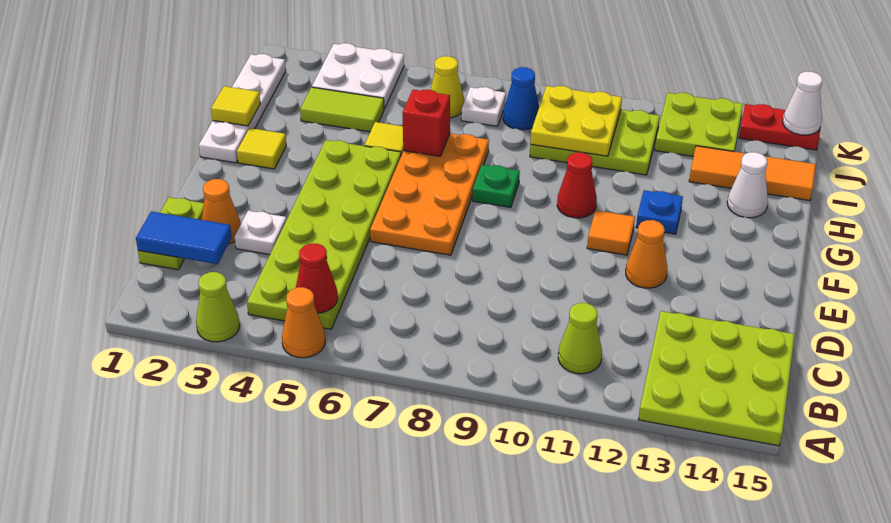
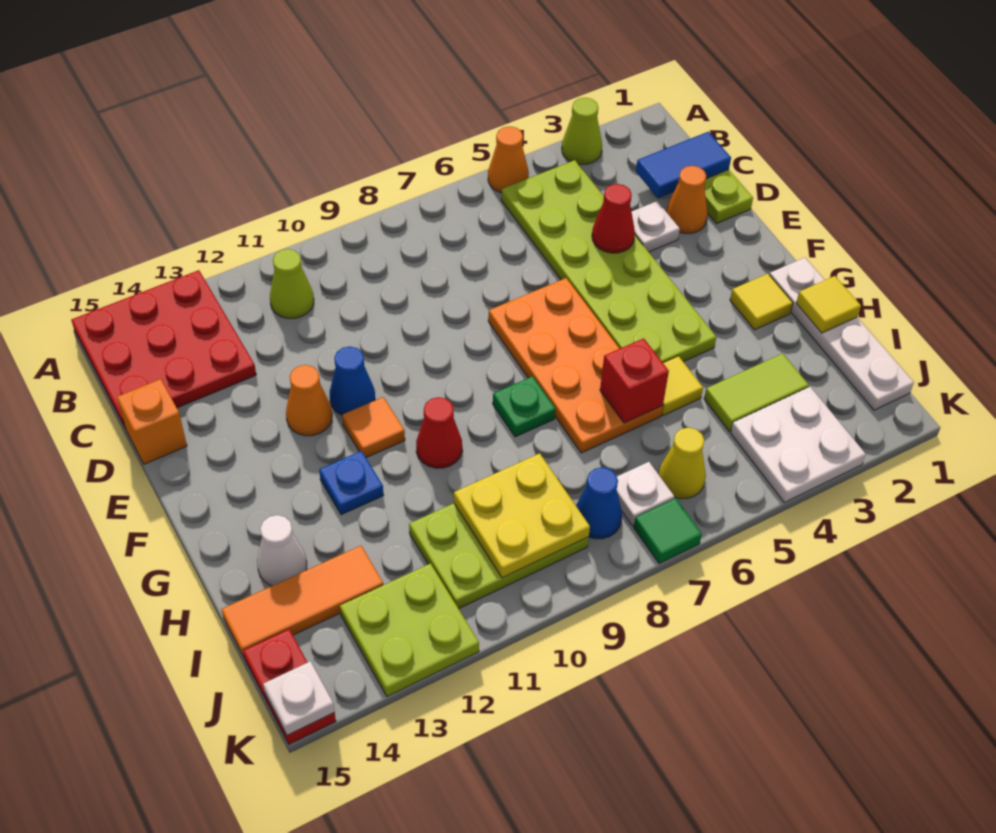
lime plate A13:C15 level 1 -> red plate A13:C15 level 1
red cone B5 level 2 -> red cone D4 level 2
none -> orange brick D15 level 1
none -> blue cone E11 level 1
none -> green tile K7 level 1
red plate K14:K15 level 1 -> red plate J15:K15 level 1
white cone K15 level 2 -> white plate K15 level 2

